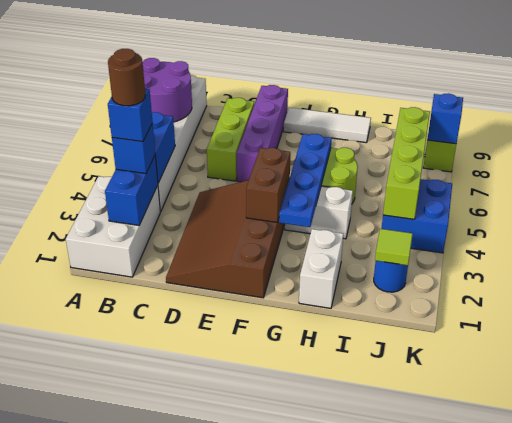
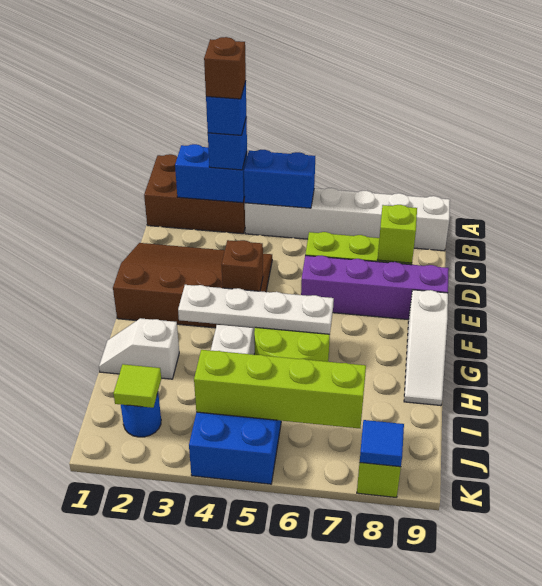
white brick A1:B3 level 1 -> brown brick A1:B3 level 1
purple round brick A7:B8 level 2 -> none
brown round brick B3 level 5 -> brown brick B3 level 5
none -> lime brick D8 level 2
brown brick F3:F4 level 2 -> brown brick F4 level 2
white tile F9:H9 level 1 -> white slope F9:H9 level 1 top F
blue plate G3:G6 level 2 -> white plate G3:G6 level 2
white brick H1:H2 level 1 -> white slope H1:H2 level 1 top 2
blue brick K8 level 2 -> blue tile K8 level 2

